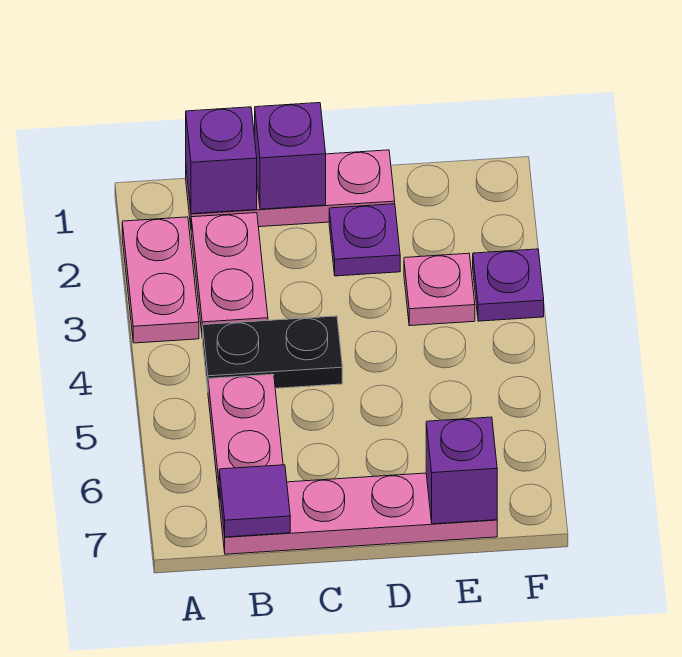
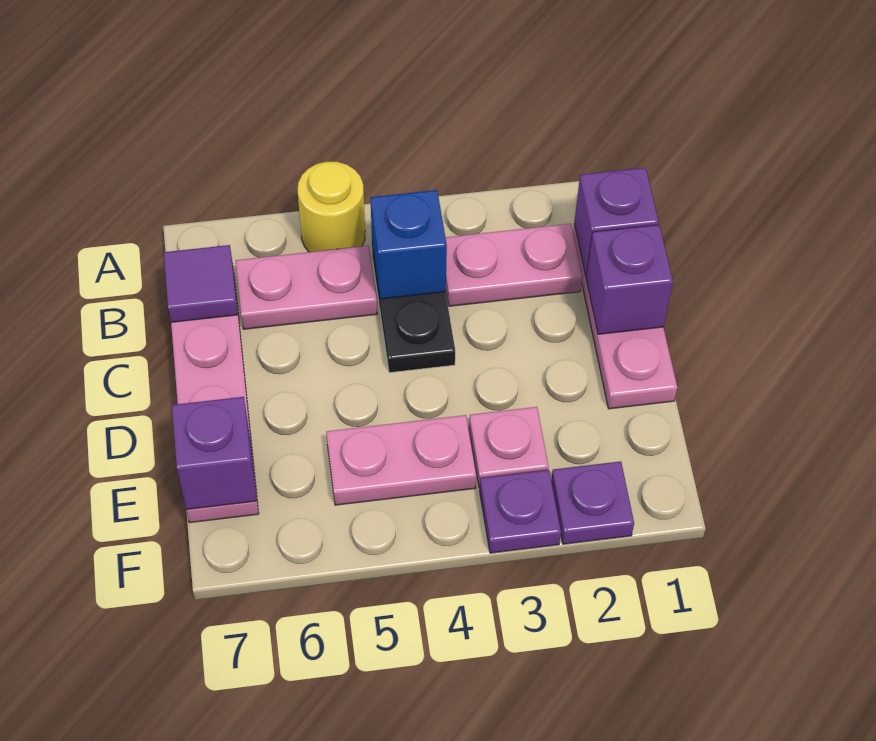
pink plate A2:A3 level 1 -> pink plate E4:E5 level 1
none -> yellow round brick A5 level 1
none -> blue brick B4 level 2
purple plate D2 level 1 -> purple plate F2 level 1

